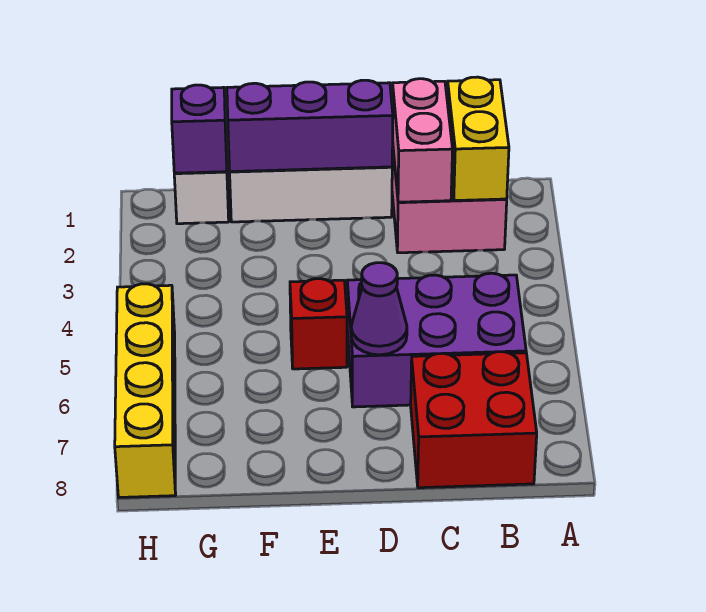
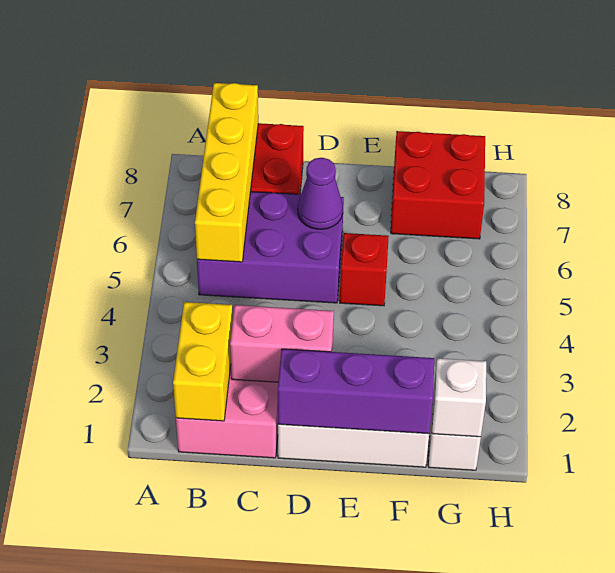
pink brick C1:C2 level 2 -> pink brick C2:D2 level 2
none -> red brick F7:G8 level 1
purple brick G1 level 2 -> white brick G1 level 2
yellow brick H5:H8 level 1 -> yellow brick B5:B8 level 2

